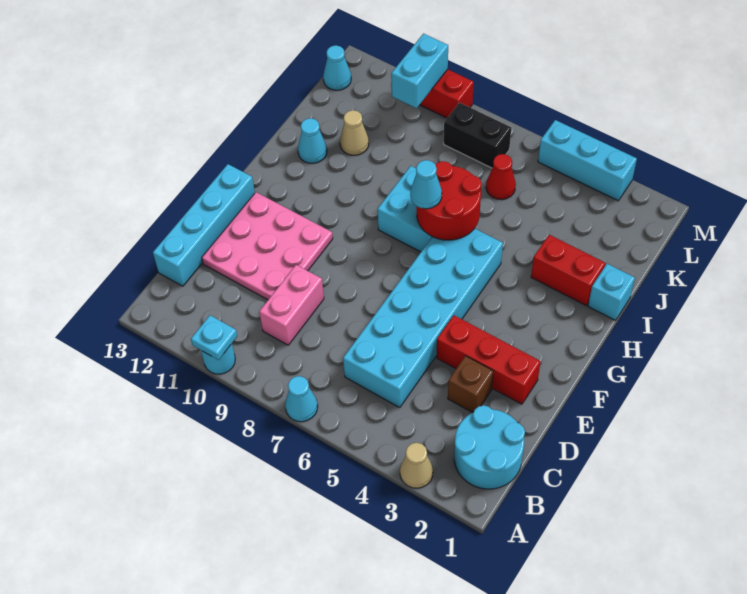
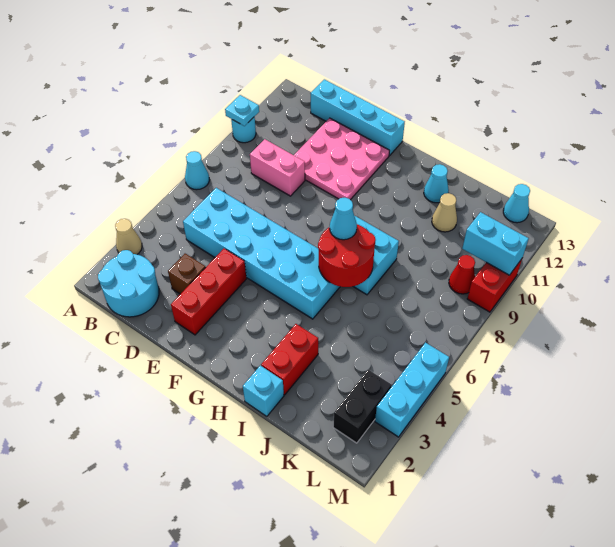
red cone K6 level 1 -> red cone L9 level 1
black brick L7:L8 level 1 -> black brick L2:L3 level 1

